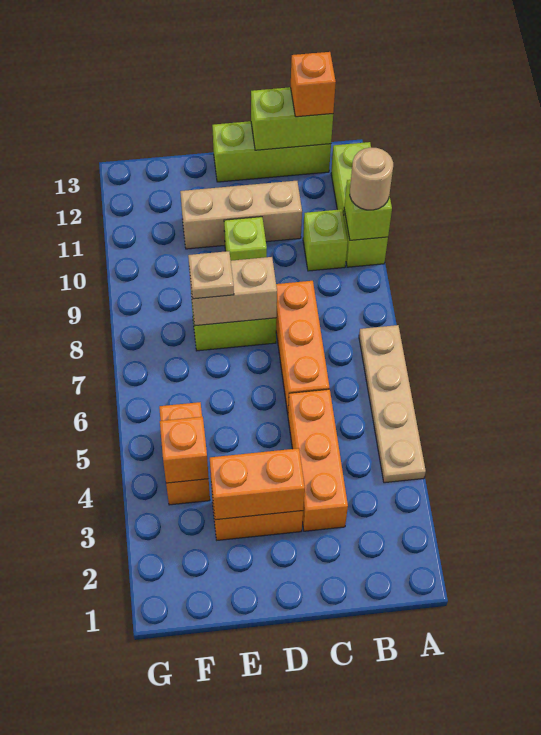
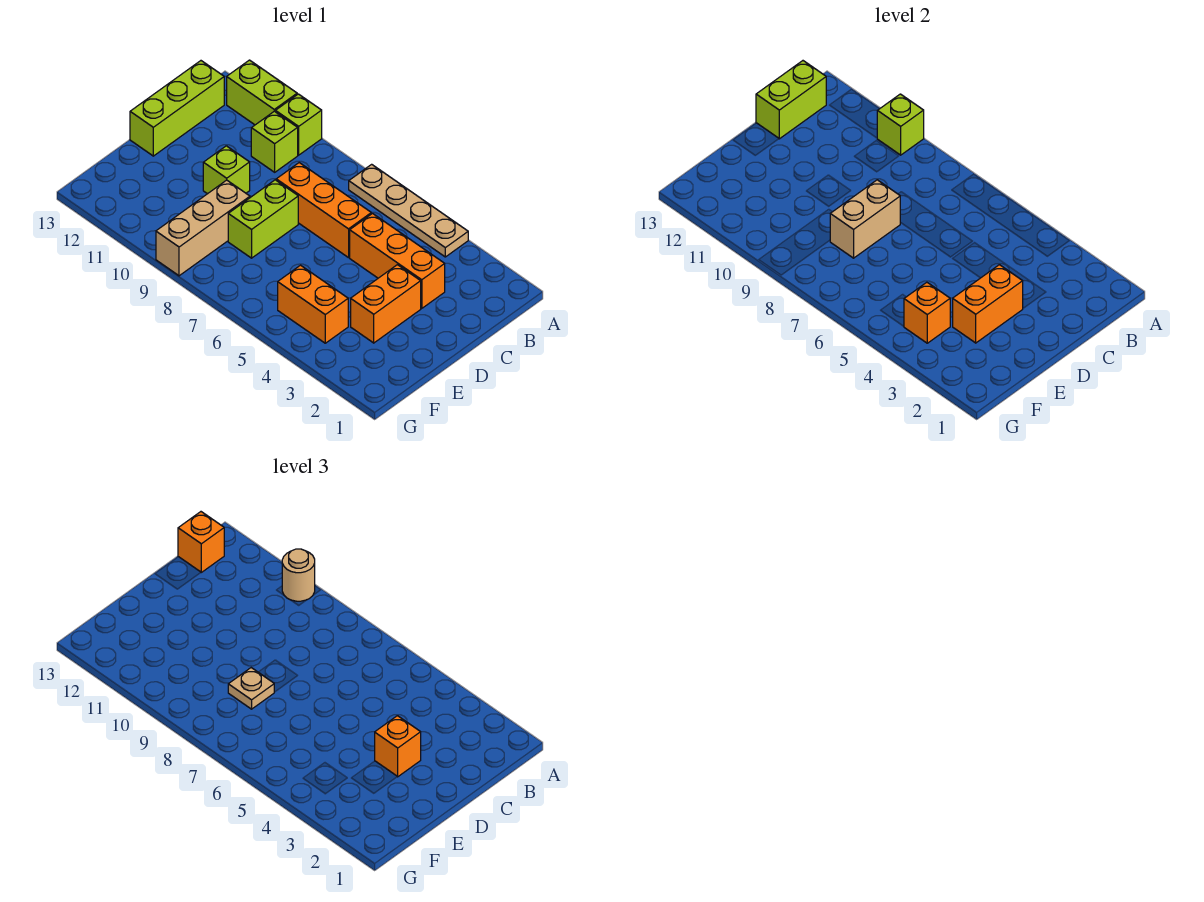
tan brick C11:E11 level 1 -> tan brick E9:G9 level 1
none -> orange brick D3 level 3

